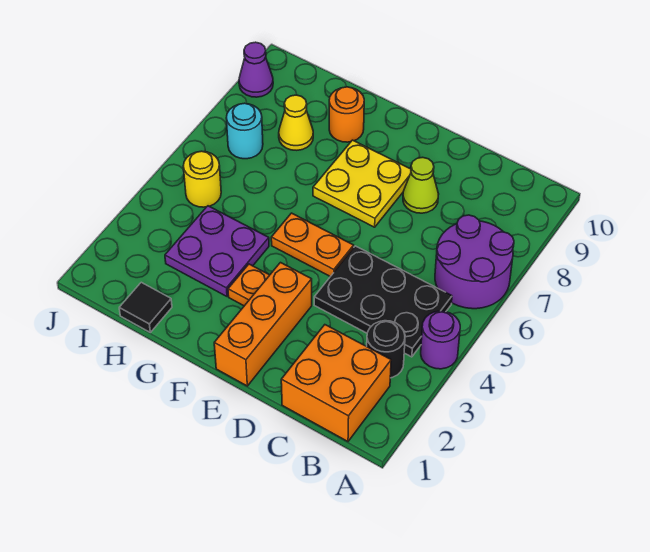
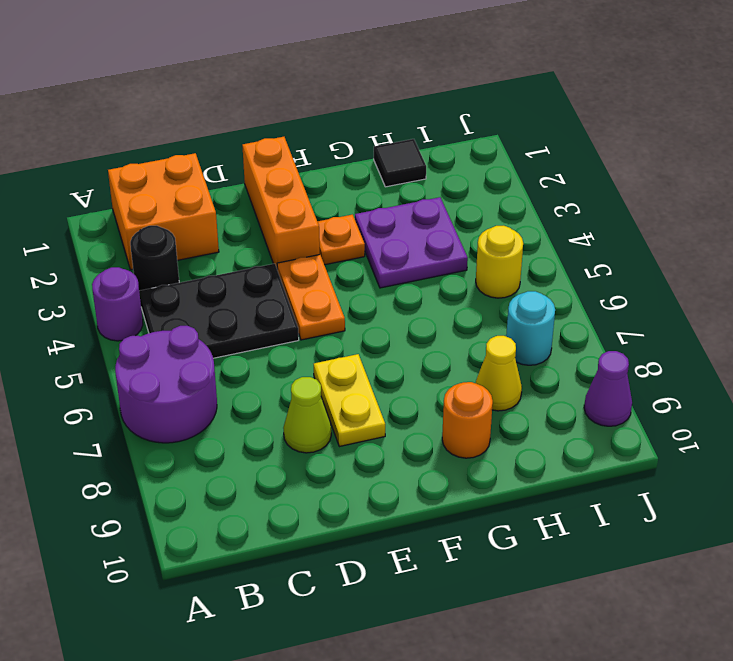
orange plate E5:F5 level 1 -> orange plate E4:E5 level 1
yellow plate E7:F8 level 1 -> yellow plate E7:E8 level 1

